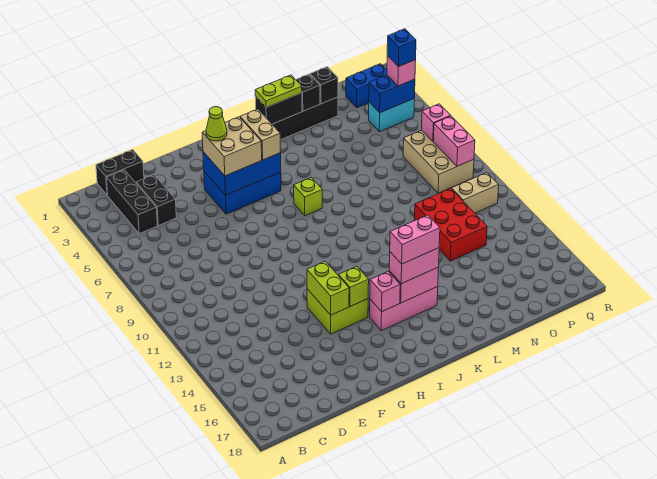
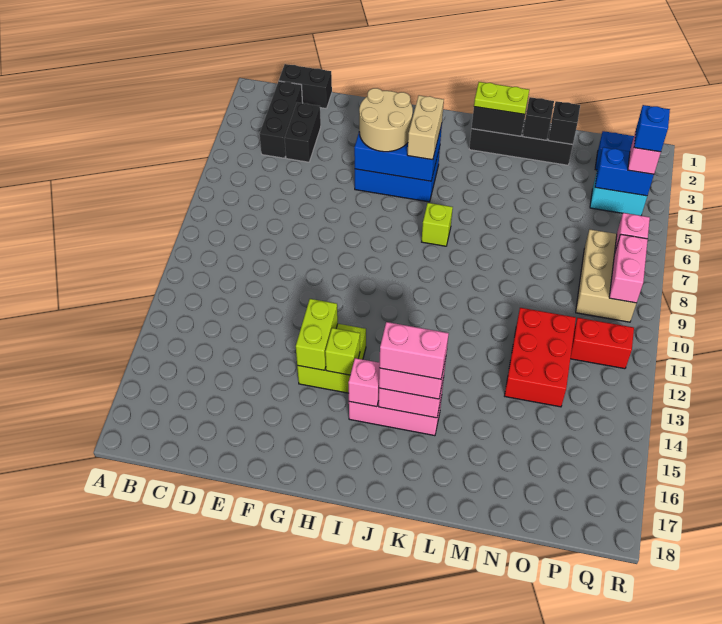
tan brick G4:H5 level 3 -> tan round brick G4:H5 level 3
lime cone G4 level 4 -> none
tan brick P11:Q11 level 1 -> red brick P11:Q11 level 1

